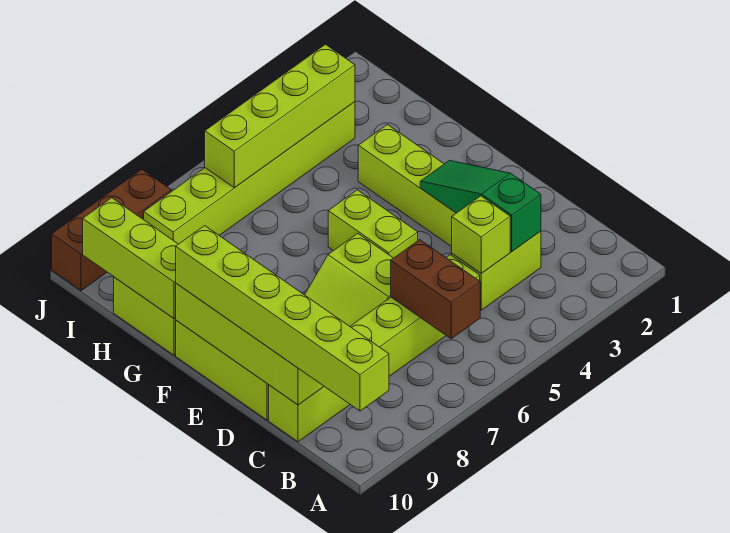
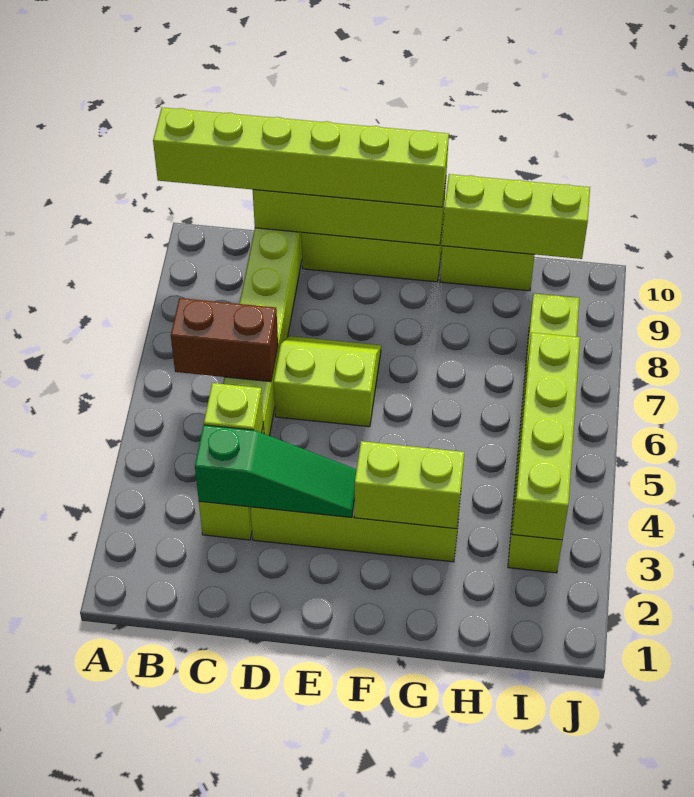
lime brick E5:F5 level 1 -> lime brick F3:G3 level 2
brown brick J8:J10 level 1 -> none

